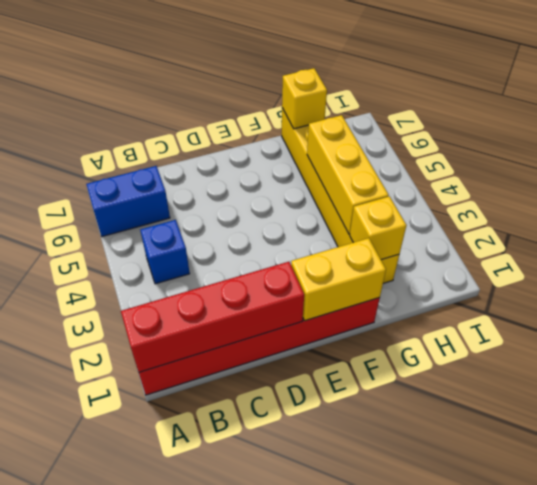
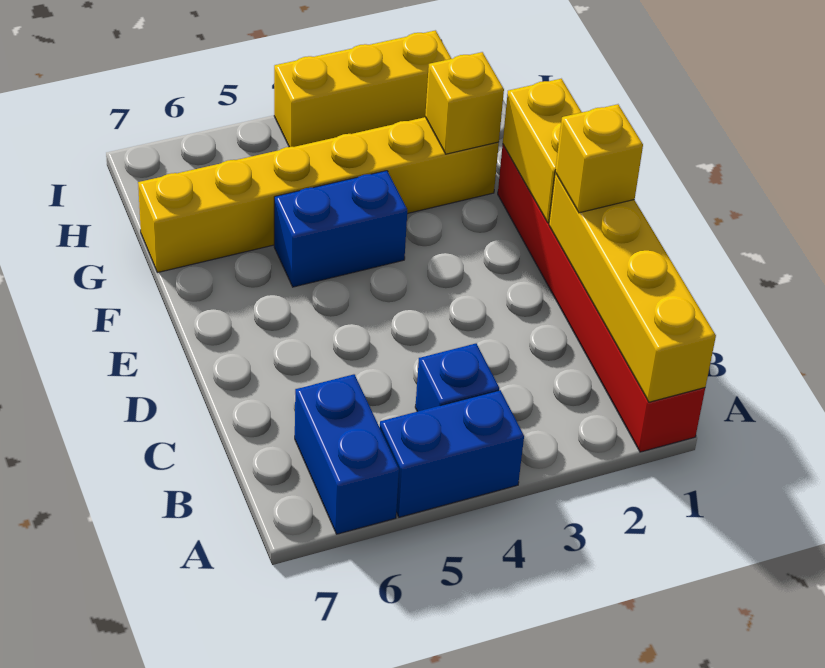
red brick A1:D1 level 2 -> yellow brick A1:D1 level 2
none -> blue brick A4:A5 level 1
none -> blue brick F4:F5 level 1
yellow brick G3:G5 level 2 -> yellow brick I2:I4 level 1
yellow brick G7 level 2 -> yellow brick D1 level 3

